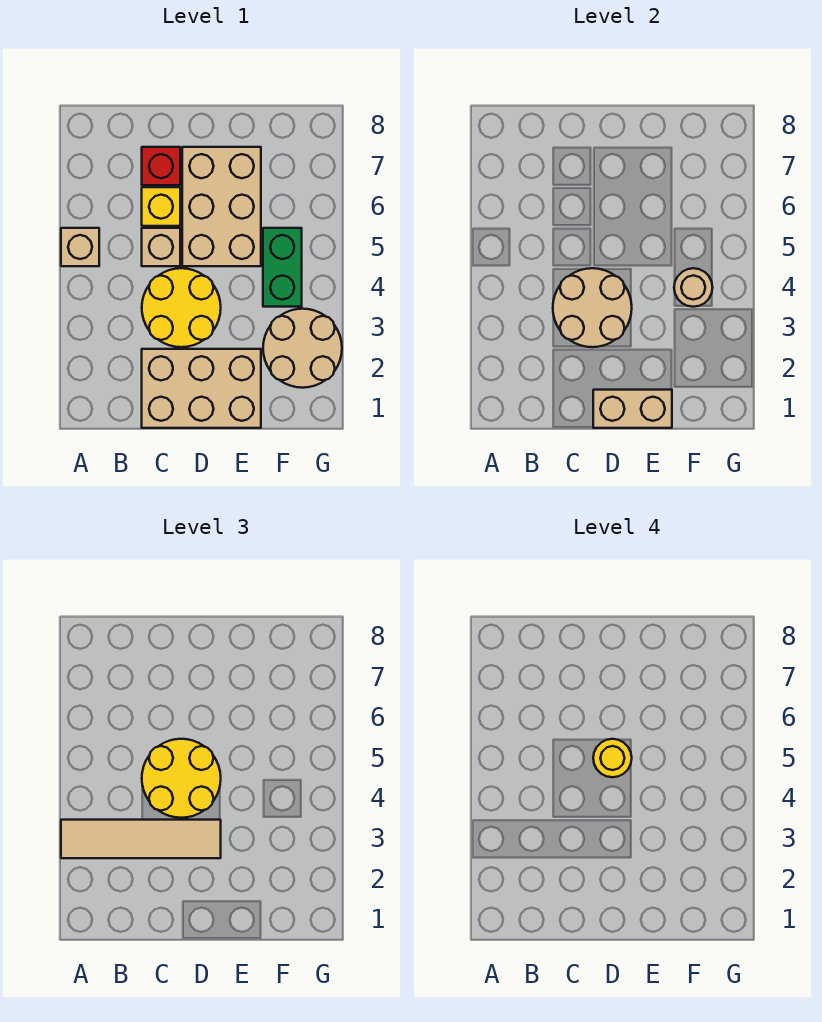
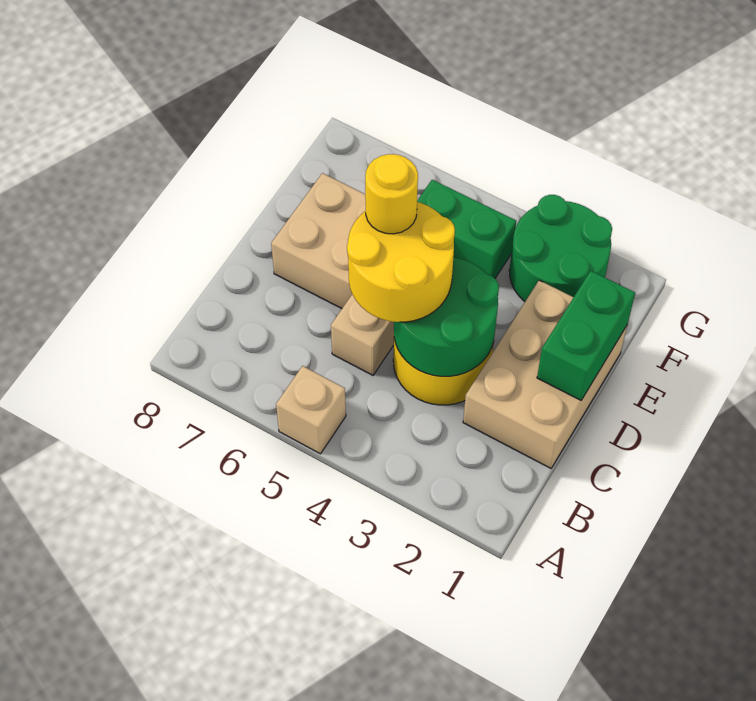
tan tile A3:D3 level 3 -> none
tan round brick C3:D4 level 2 -> green round brick C3:D4 level 2
yellow brick C6 level 1 -> none
red brick C7 level 1 -> none
tan brick D1:E1 level 2 -> green brick D1:E1 level 2
tan round brick F2:G3 level 1 -> green round brick F2:G3 level 1
tan round brick F4 level 2 -> none

